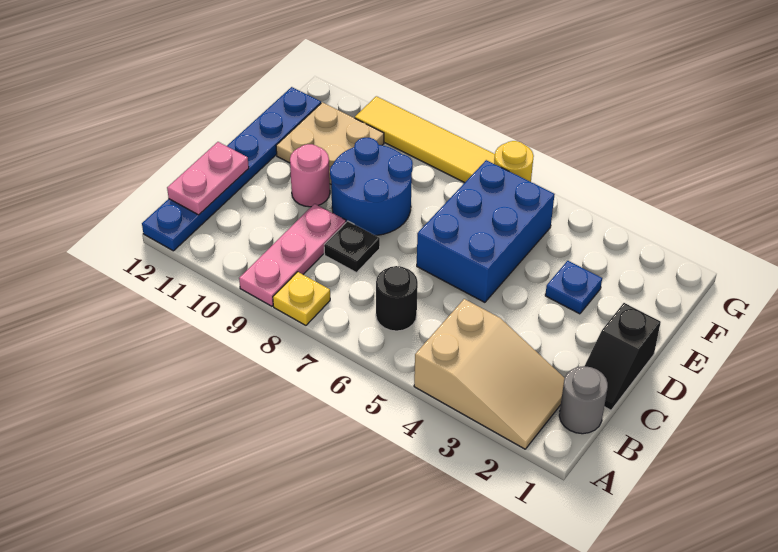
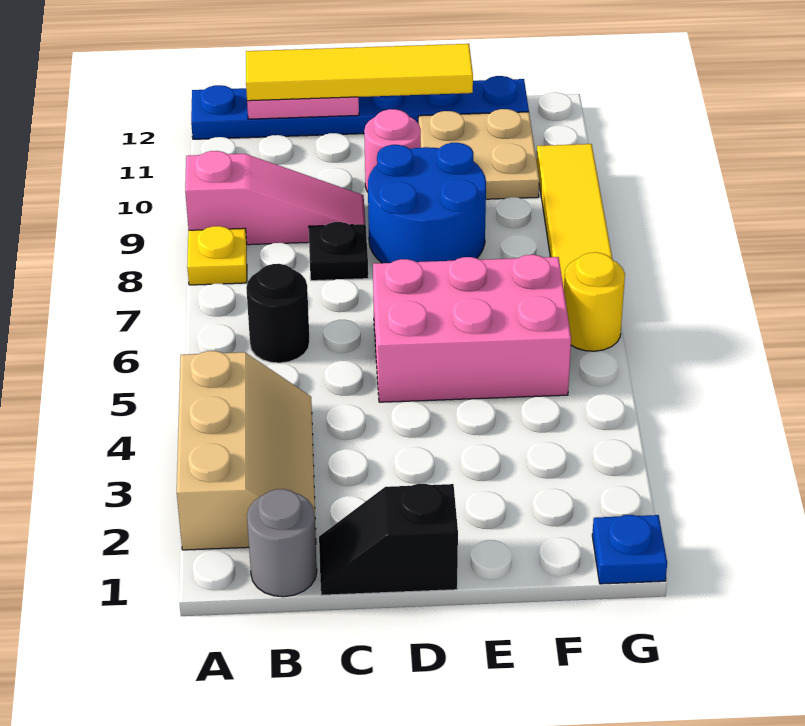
tan slope A2:B4 level 1 top 4 -> tan slope A2:B4 level 1 top A
pink plate A9:C9 level 1 -> pink slope A9:C9 level 1 top A
none -> yellow tile B12:E12 level 3
blue brick D5:F6 level 1 -> pink brick D5:F6 level 1
blue plate E3 level 1 -> blue plate G1 level 1

